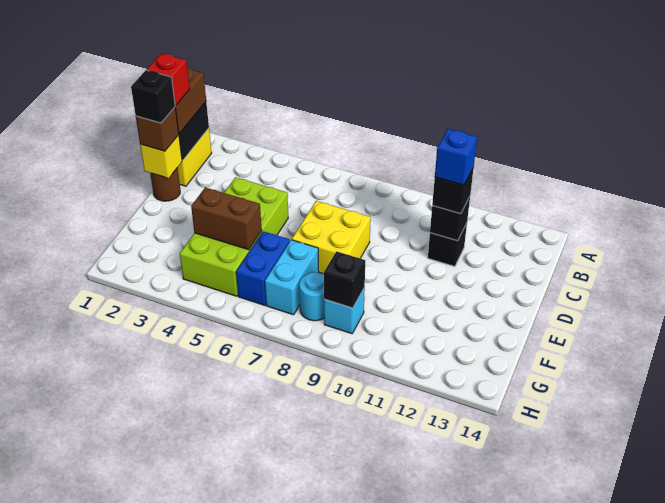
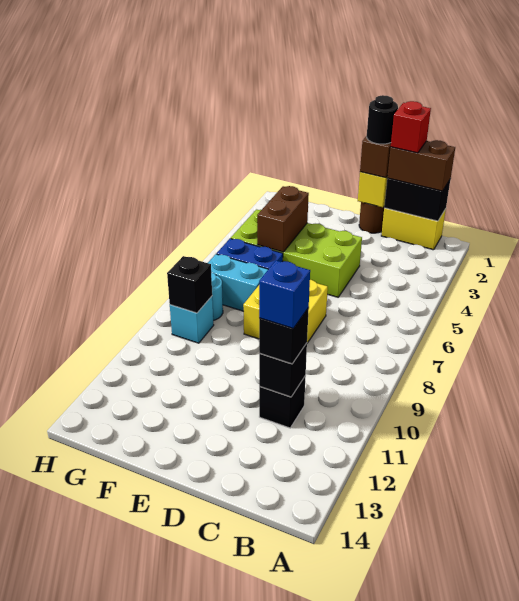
black brick D1 level 4 -> black round brick D1 level 4

